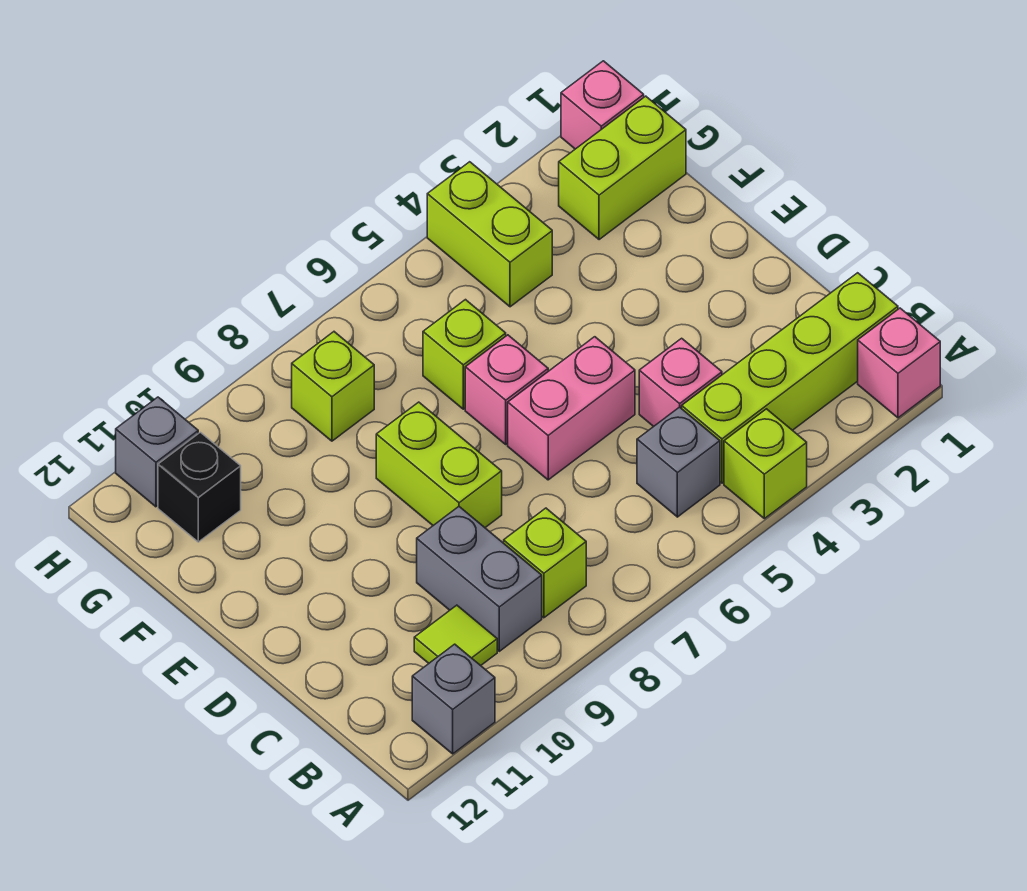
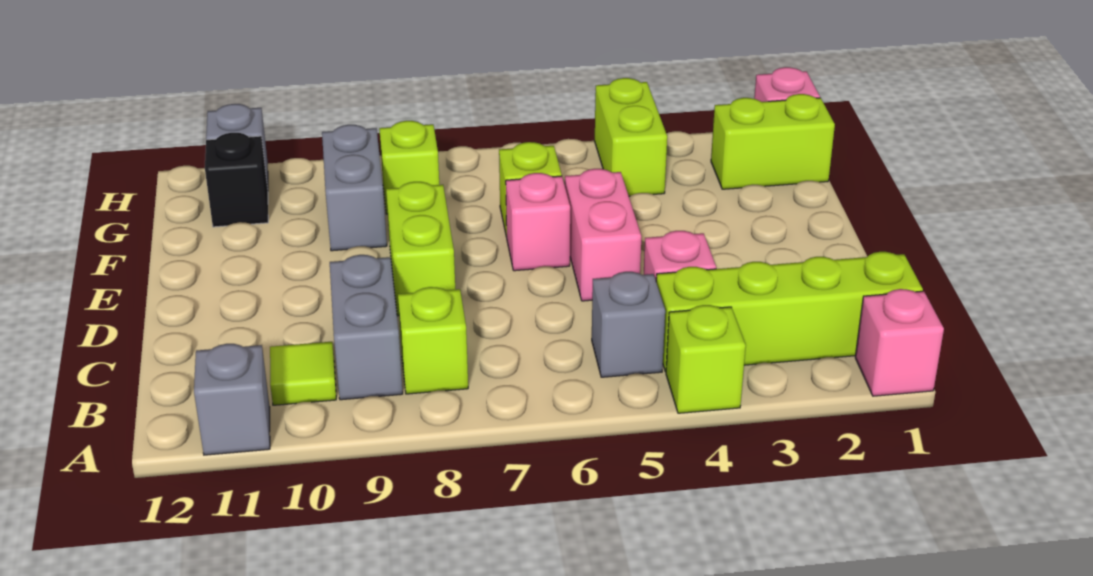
pink brick D5:D6 level 1 -> pink brick D5:E5 level 1
none -> grey brick F9:G9 level 1

